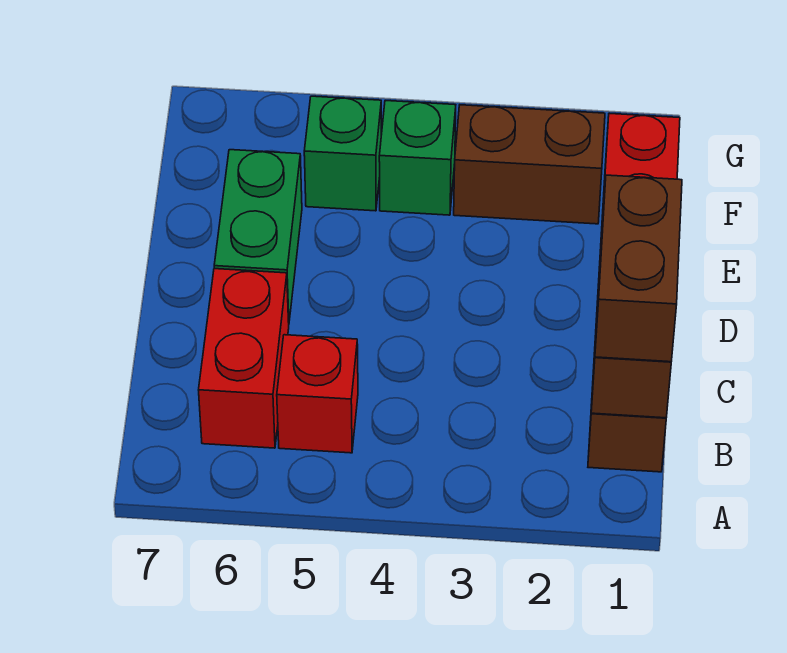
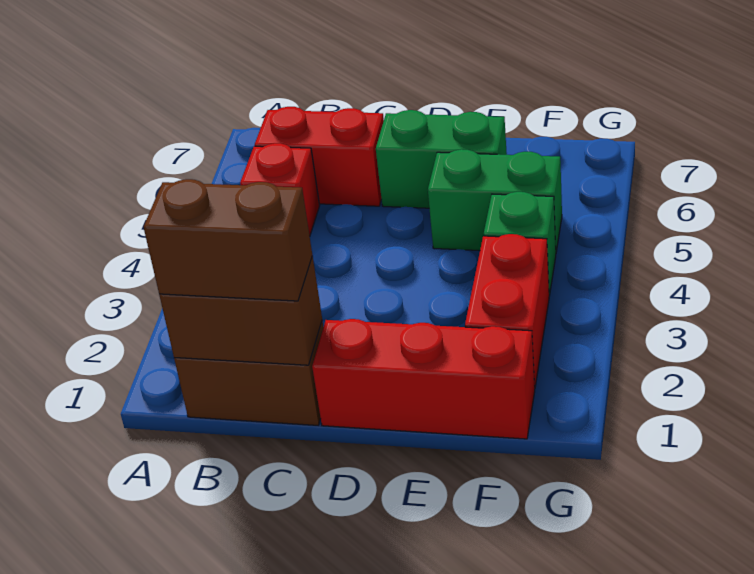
brown brick F2:F3 level 1 -> red brick F2:F3 level 1
green brick F5 level 1 -> green brick E5:F5 level 1

